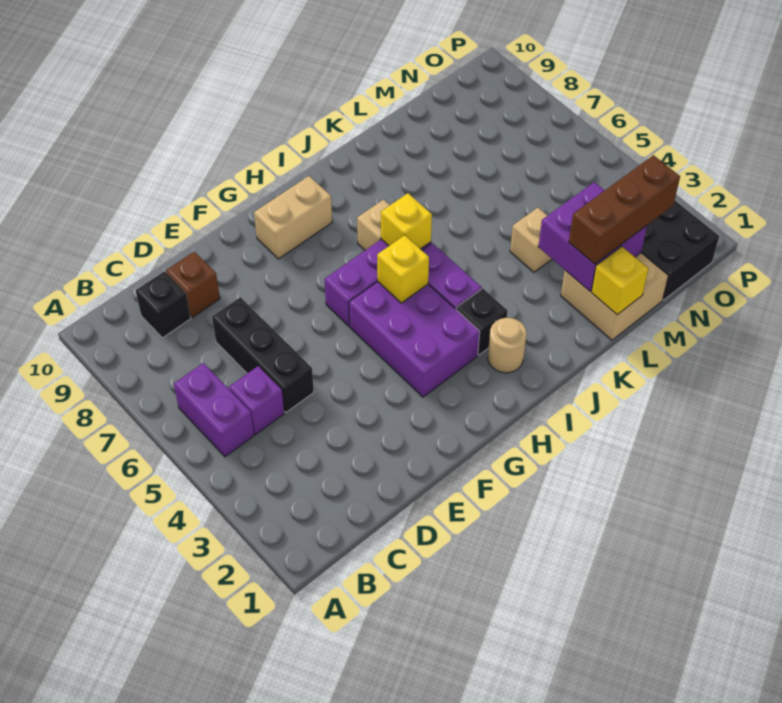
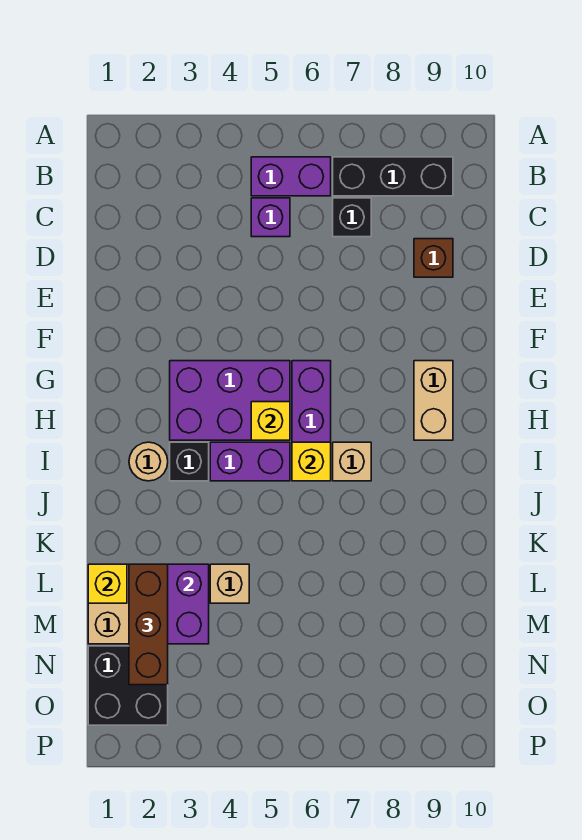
black brick C9 level 1 -> black brick C7 level 1
black brick D5:D7 level 1 -> black brick B7:B9 level 1

